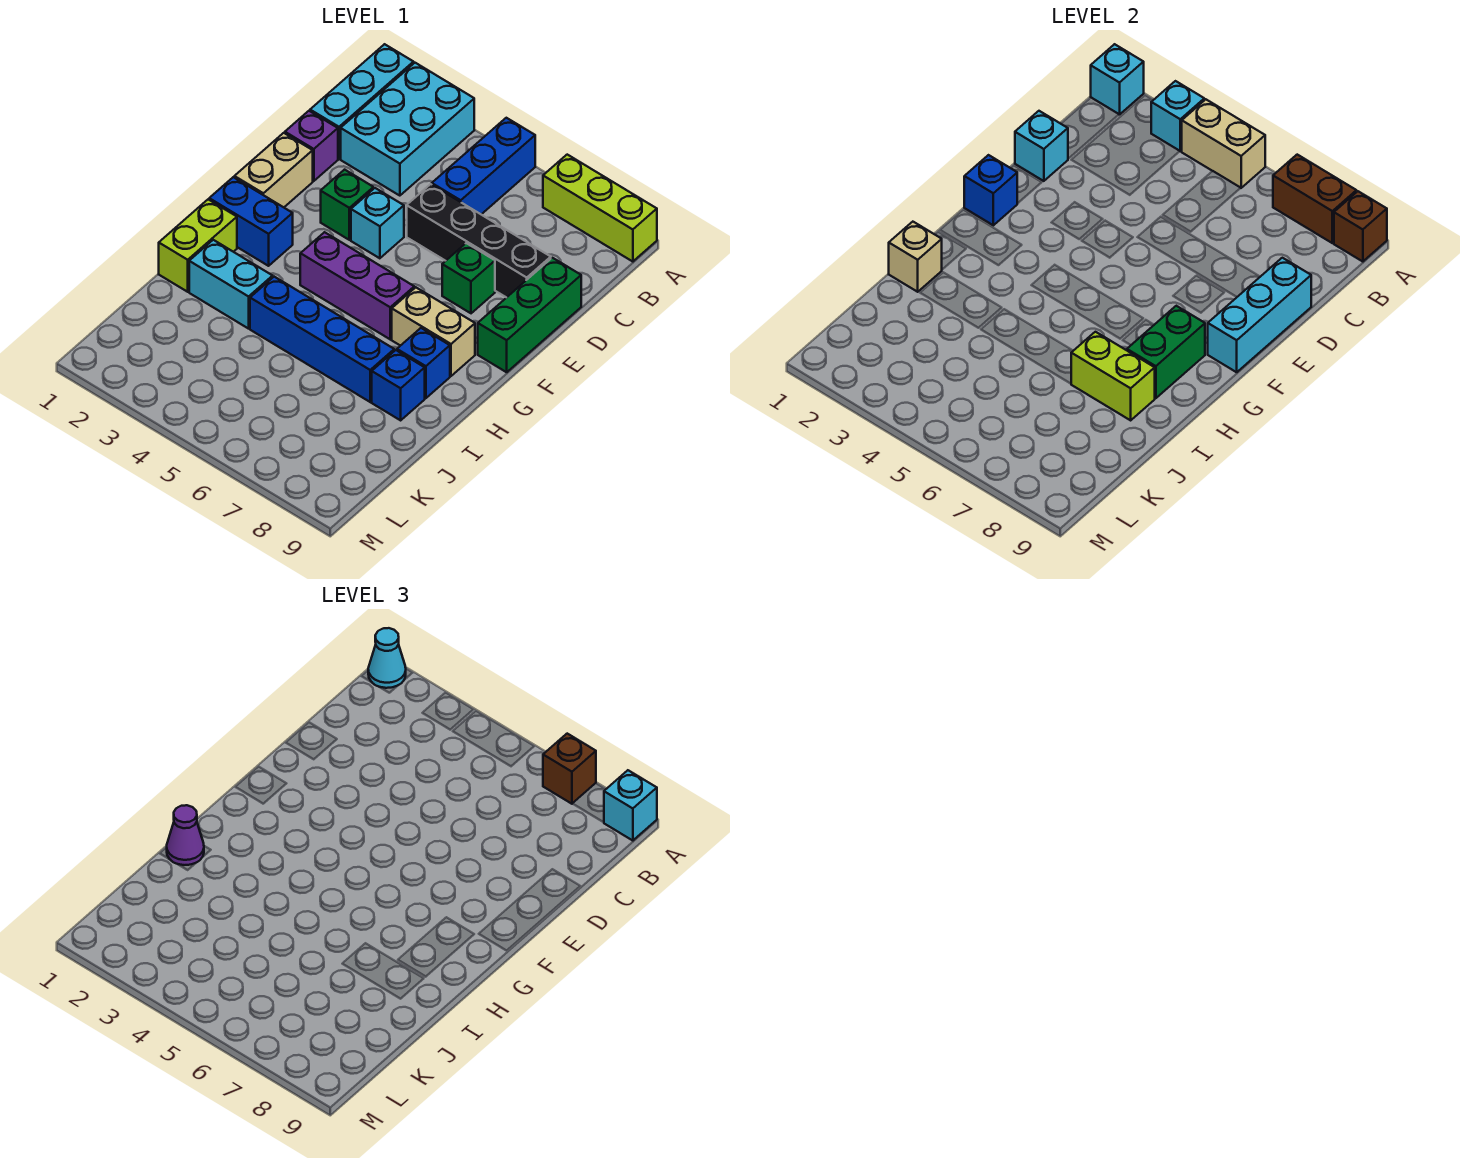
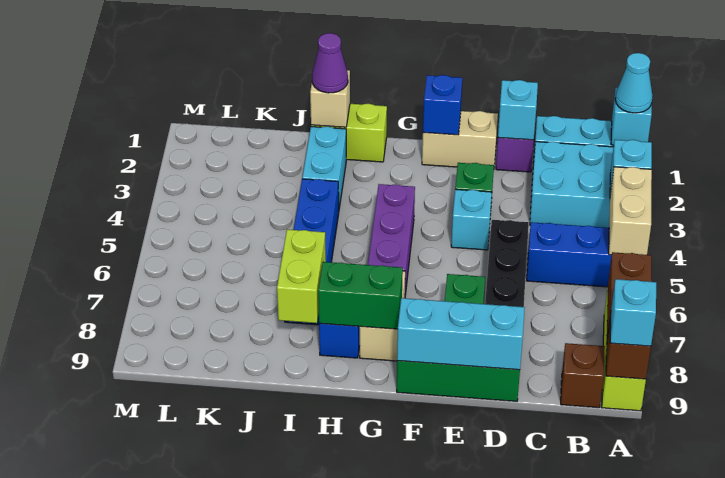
brown brick A7 level 3 -> brown brick B9 level 1
blue brick G1:G2 level 1 -> none
blue brick I8 level 1 -> none

